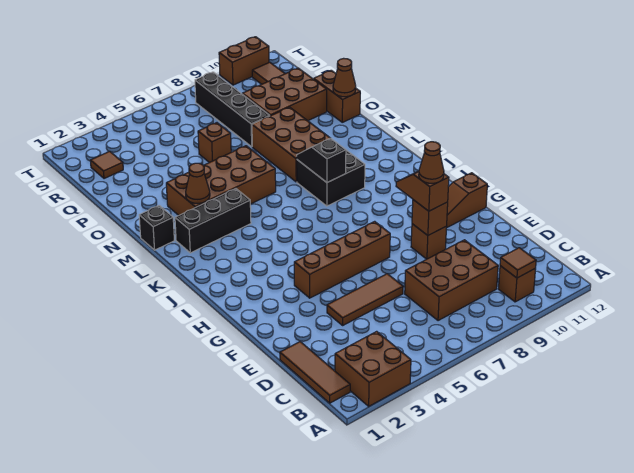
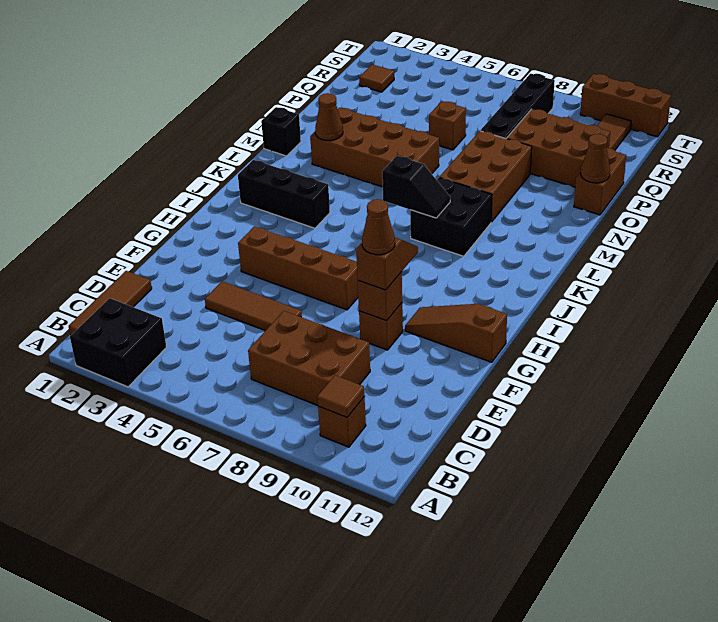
brown brick A2:B3 level 1 -> black brick A2:B3 level 1
black slope K8:L8 level 2 top K -> black slope K7:K8 level 2 top 7
black brick L2:L4 level 1 -> black brick J2:J4 level 1
brown brick T10:T11 level 1 -> brown brick T10:T12 level 1

